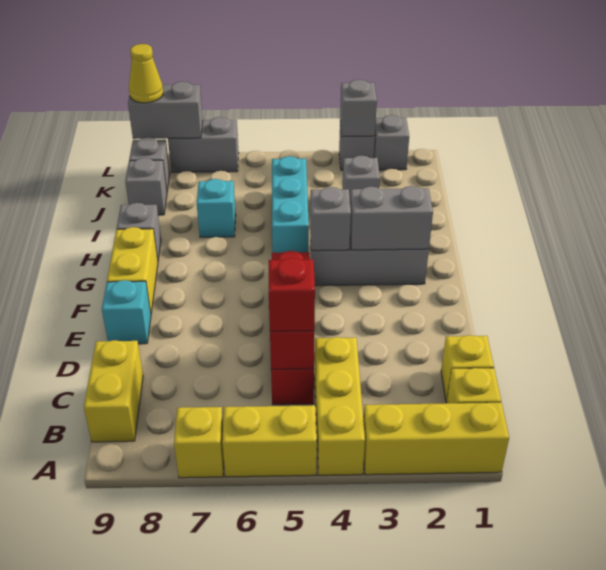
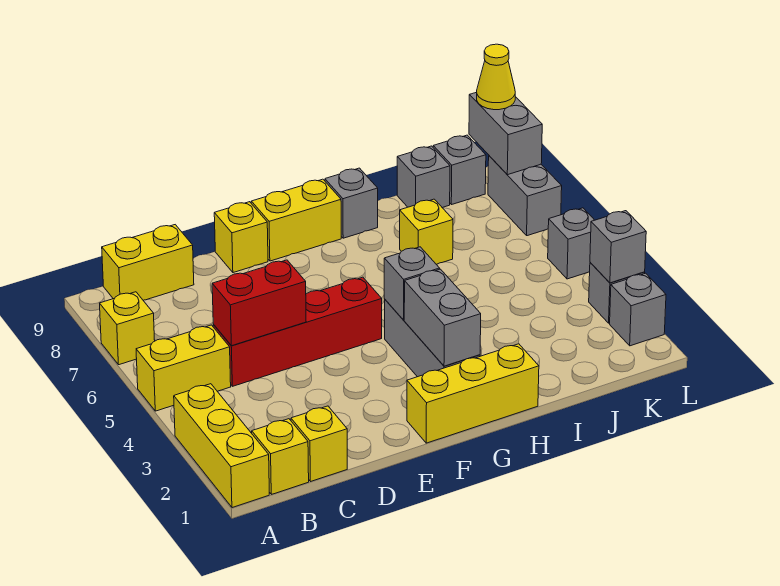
yellow brick A4:C4 level 1 -> yellow brick F1:H1 level 1
yellow brick A5:A6 level 1 -> yellow brick A5:B5 level 1
red brick C5 level 3 -> none
cyan brick E9 level 1 -> yellow brick E9 level 1
cyan brick H5:J5 level 1 -> none
cyan brick I7 level 1 -> yellow brick I7 level 1
grey brick J3 level 1 -> grey brick L5 level 1

